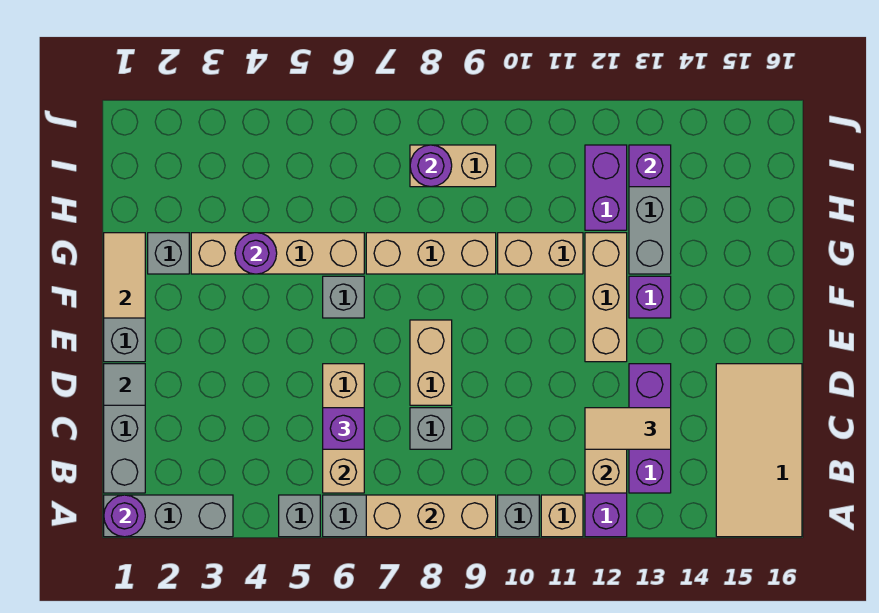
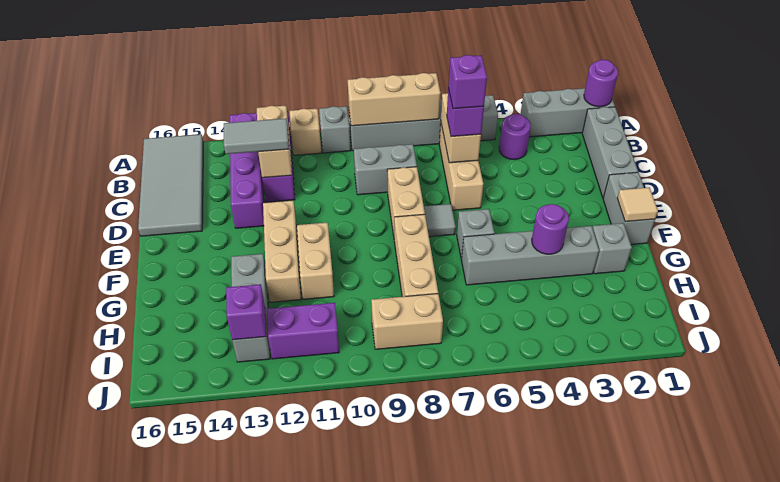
tan tile A15:D16 level 1 -> grey tile A15:D16 level 1
purple brick B13:D13 level 1 -> purple brick A13:D13 level 1
grey brick C8 level 1 -> grey brick C8:C9 level 1
tan tile C12:C13 level 3 -> grey tile C12:C13 level 3
grey tile D1 level 2 -> grey tile E7 level 1
tan tile F1:G1 level 2 -> tan tile F1 level 2
purple brick F13 level 1 -> purple brick C6 level 4
tan brick G3:G6 level 1 -> grey brick G3:G6 level 1
tan brick G7:G9 level 1 -> tan brick F8:H8 level 1
tan brick G10:G11 level 1 -> tan brick F11:G11 level 1
purple brick H12:I12 level 1 -> purple brick I11:I12 level 1
purple round brick I8 level 2 -> purple round brick B4 level 1

